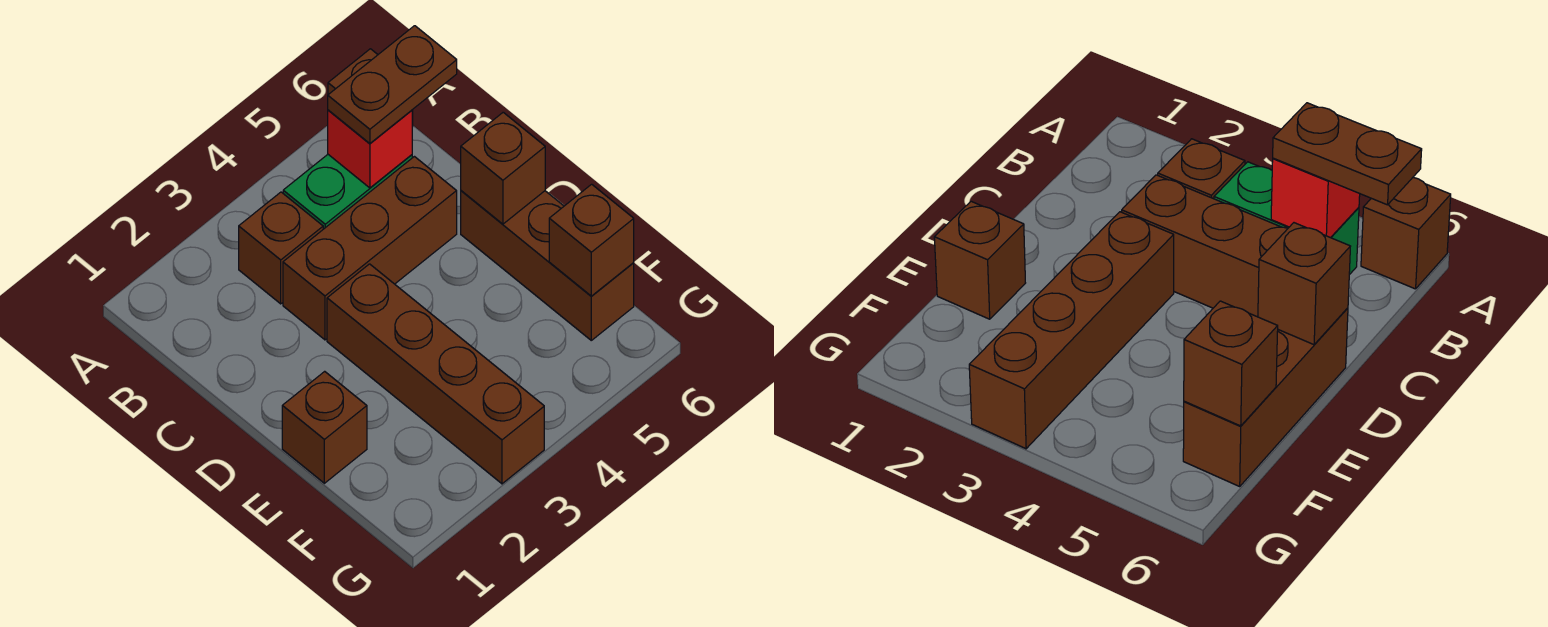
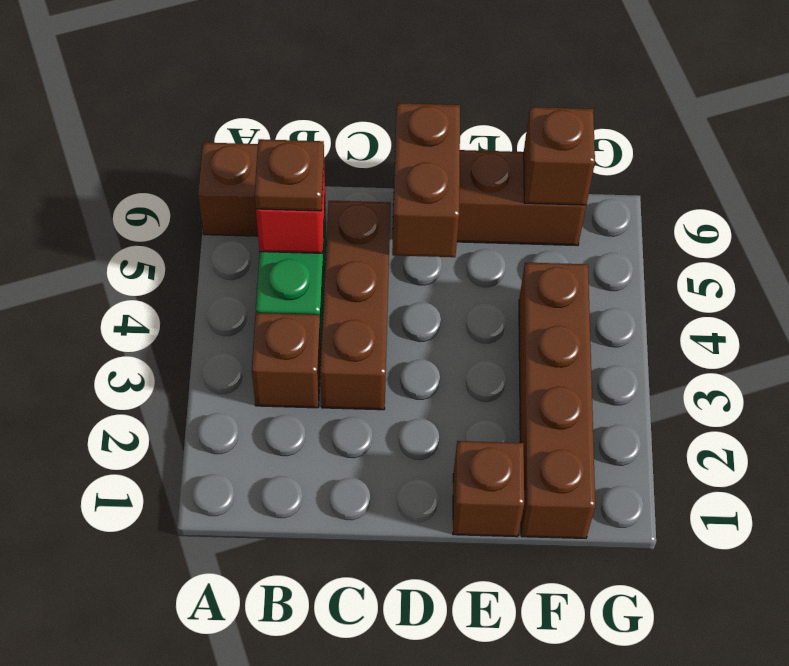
brown plate B5:B6 level 3 -> brown plate B5 level 3
brown brick D3:G3 level 1 -> brown brick F1:F4 level 1
brown brick D6 level 2 -> brown brick D5:D6 level 2

